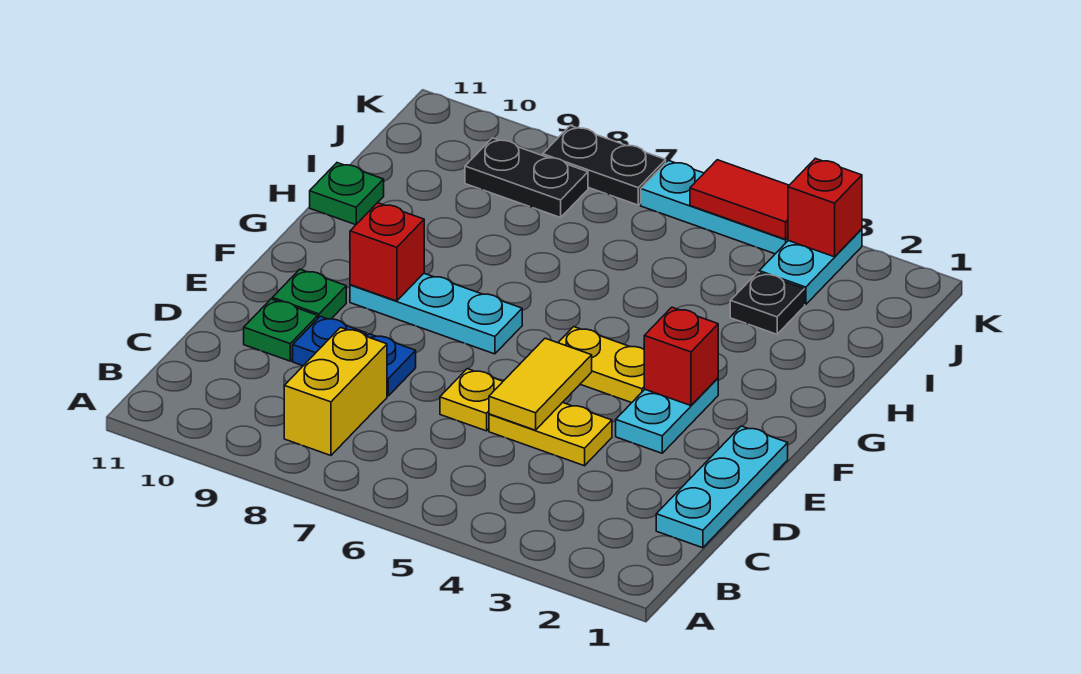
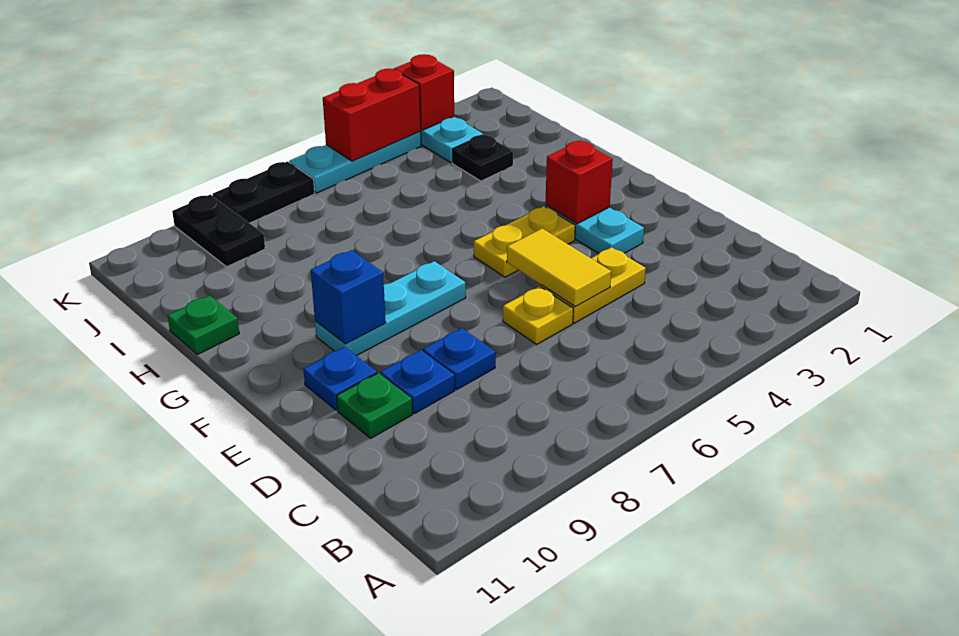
yellow brick B8:C8 level 1 -> none
cyan plate C1:E1 level 1 -> none
green plate E10 level 1 -> blue plate E10 level 1
red brick F9 level 2 -> blue brick F9 level 2
black plate J8:J9 level 1 -> black plate J9:K9 level 1
red tile K4:K5 level 2 -> red brick K4:K5 level 2

